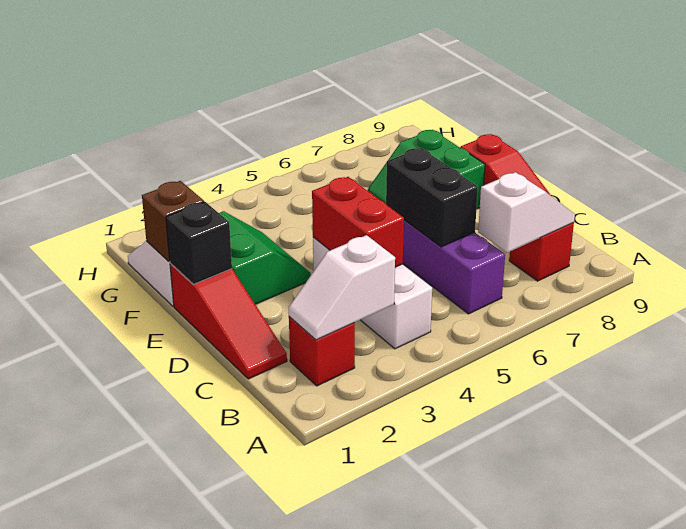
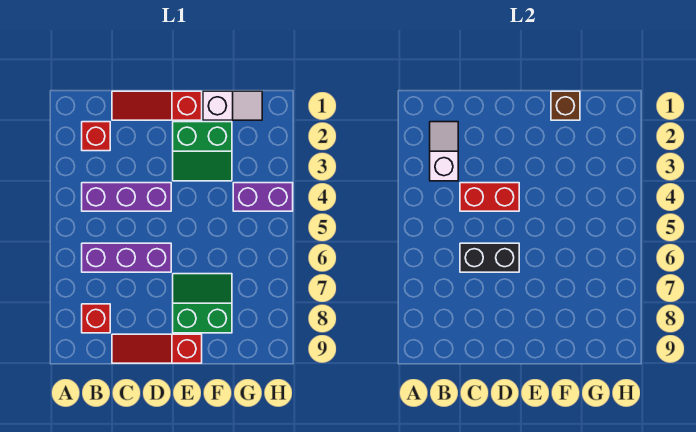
white brick B4:D4 level 1 -> purple brick B4:D4 level 1
white slope B7:B8 level 2 top 7 -> none
black brick E1 level 2 -> none
none -> purple brick G4:H4 level 1

